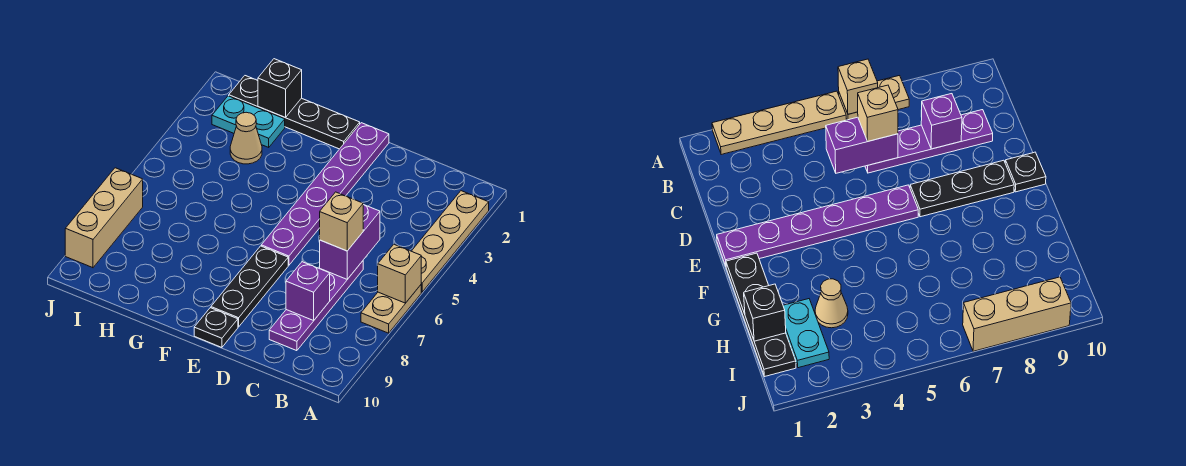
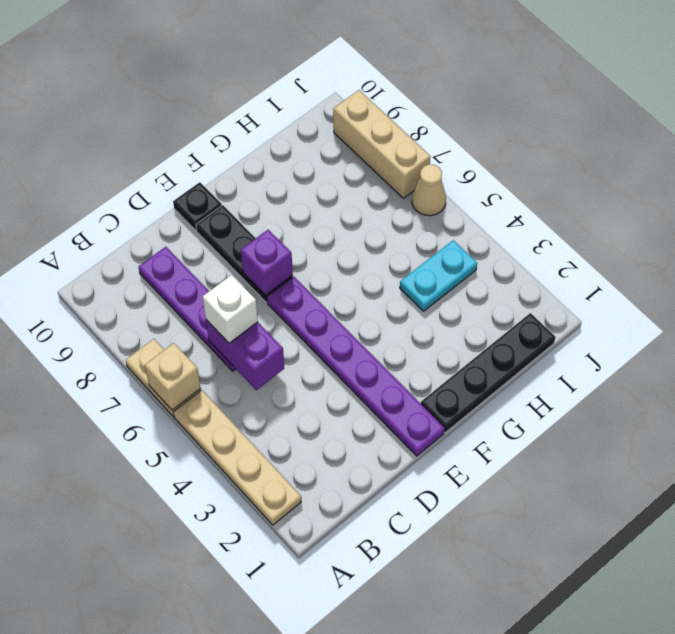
tan brick C6 level 3 -> white brick C6 level 3
purple brick C8 level 2 -> purple brick E7 level 2
black brick H1 level 2 -> none
cyan plate H2:I2 level 1 -> cyan plate H4:I4 level 1
tan cone H3 level 1 -> tan cone J6 level 1

